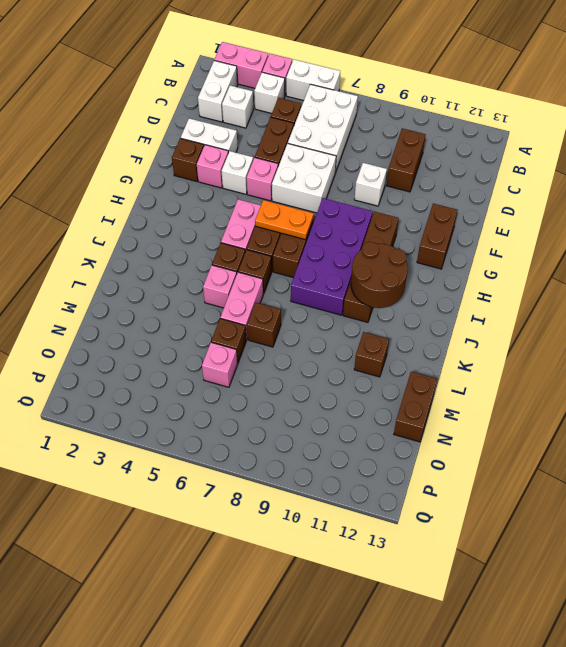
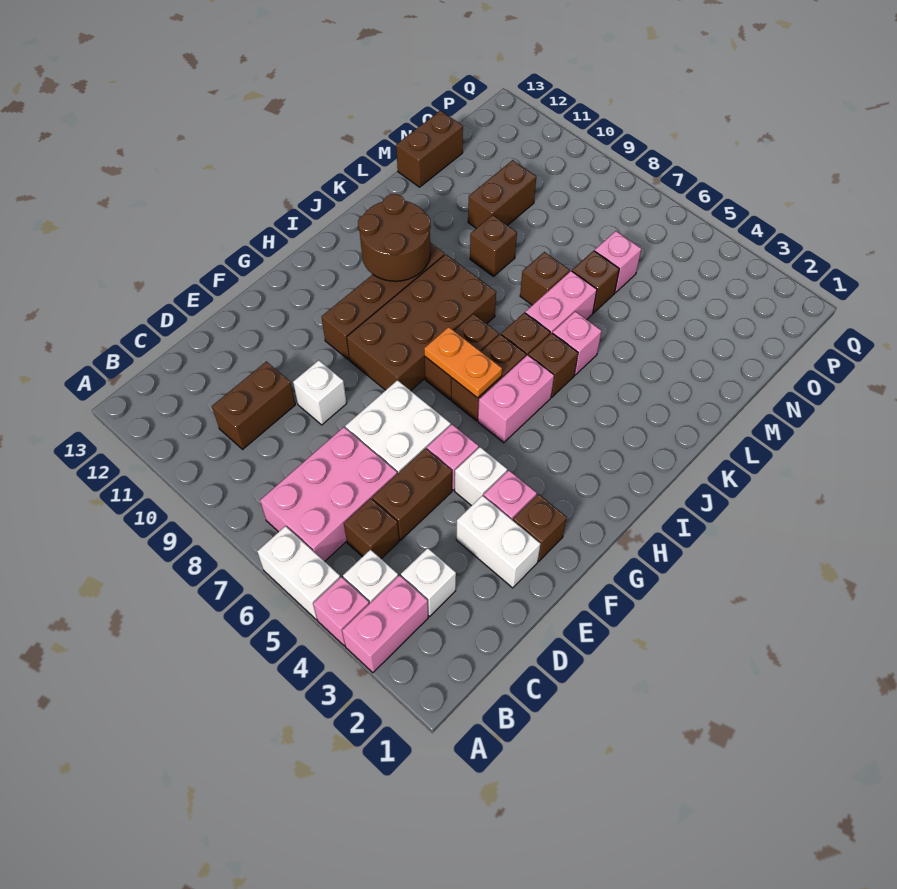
pink brick A2:A3 level 1 -> pink brick A3:B3 level 1
white brick B2:C2 level 1 -> none
white brick B6:D7 level 1 -> pink brick B6:D7 level 1
brown brick F12:G12 level 1 -> brown brick M10:N10 level 1
purple brick G8:J9 level 1 -> brown brick G8:J9 level 1
brown brick L11 level 1 -> brown brick L9 level 1

